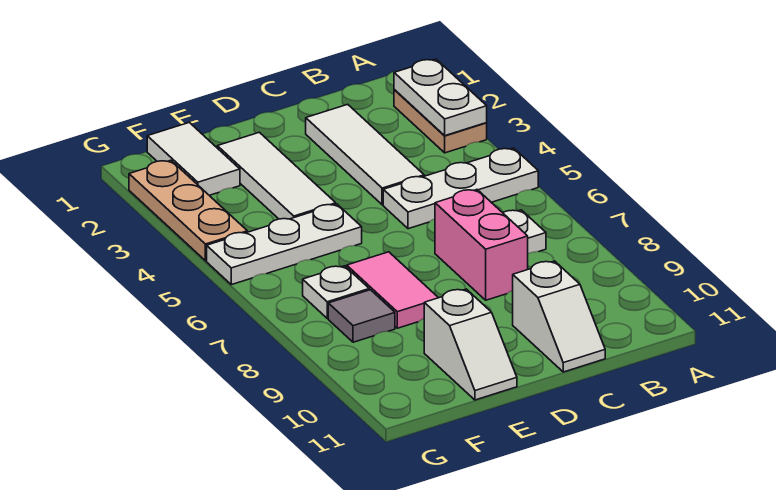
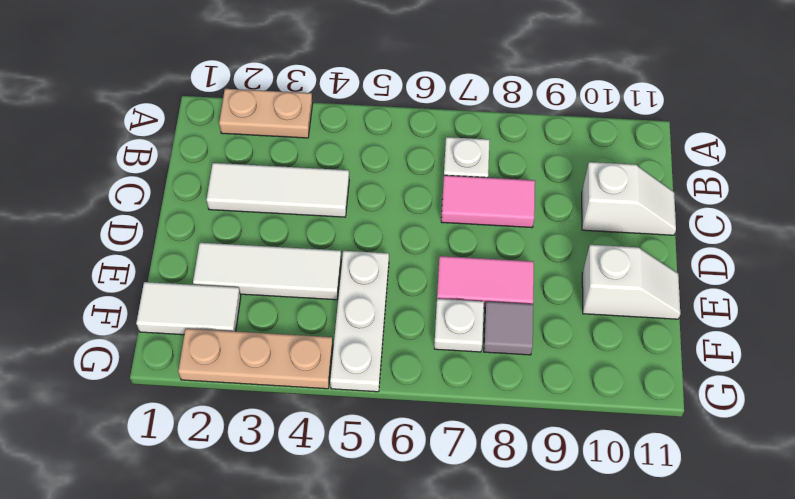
white plate A2:A3 level 2 -> none
white plate A5:C5 level 1 -> none
pink brick C7:C8 level 1 -> pink tile C7:C8 level 1

